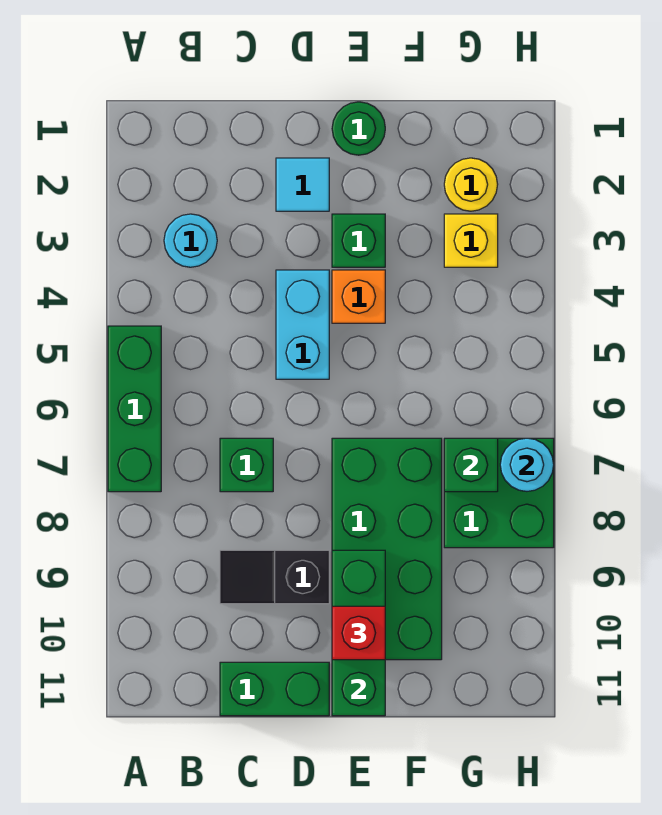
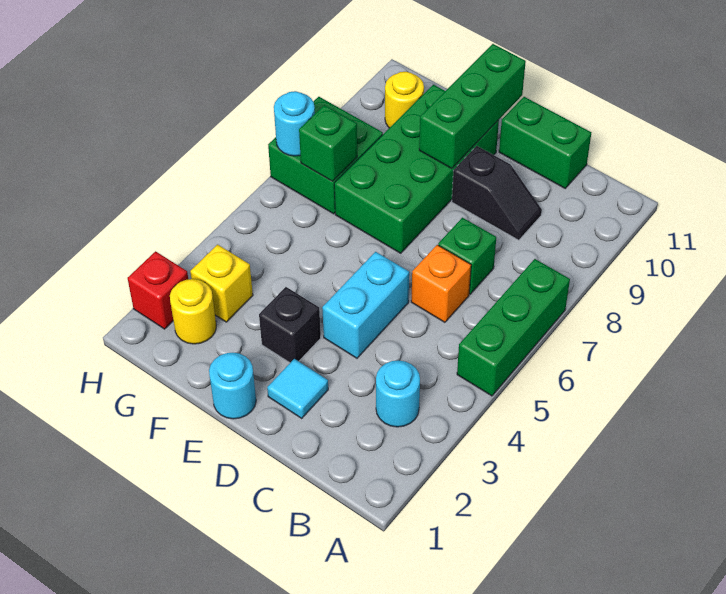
green round brick E1 level 1 -> cyan round brick E1 level 1
green brick E3 level 1 -> black brick E3 level 1
orange brick E4 level 1 -> orange brick C6 level 1
red brick E10 level 3 -> red brick H2 level 1
none -> yellow round brick G10 level 1

